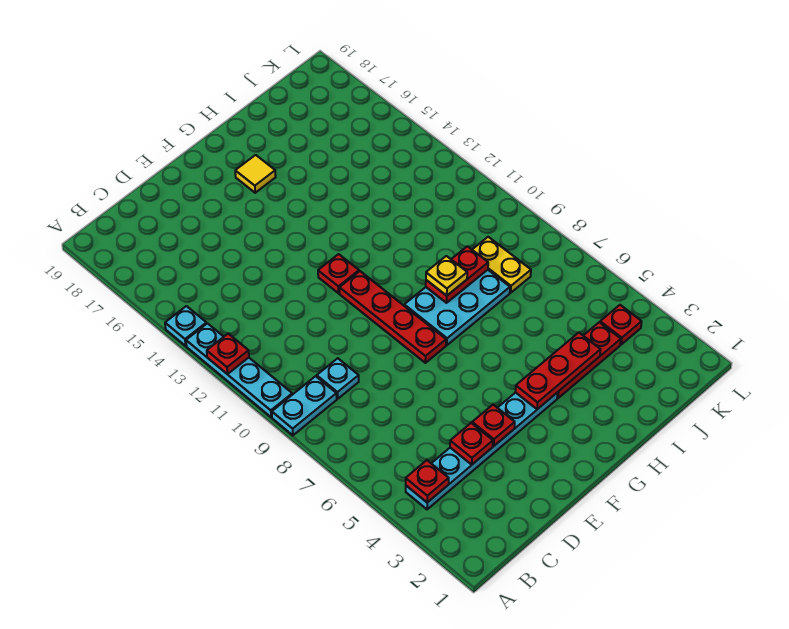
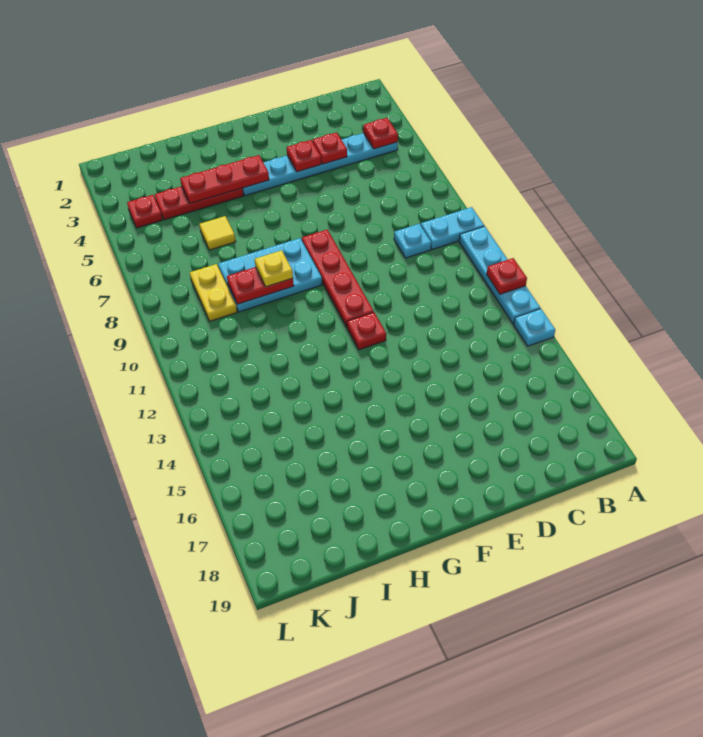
yellow tile G17 level 1 -> yellow tile I6 level 1

